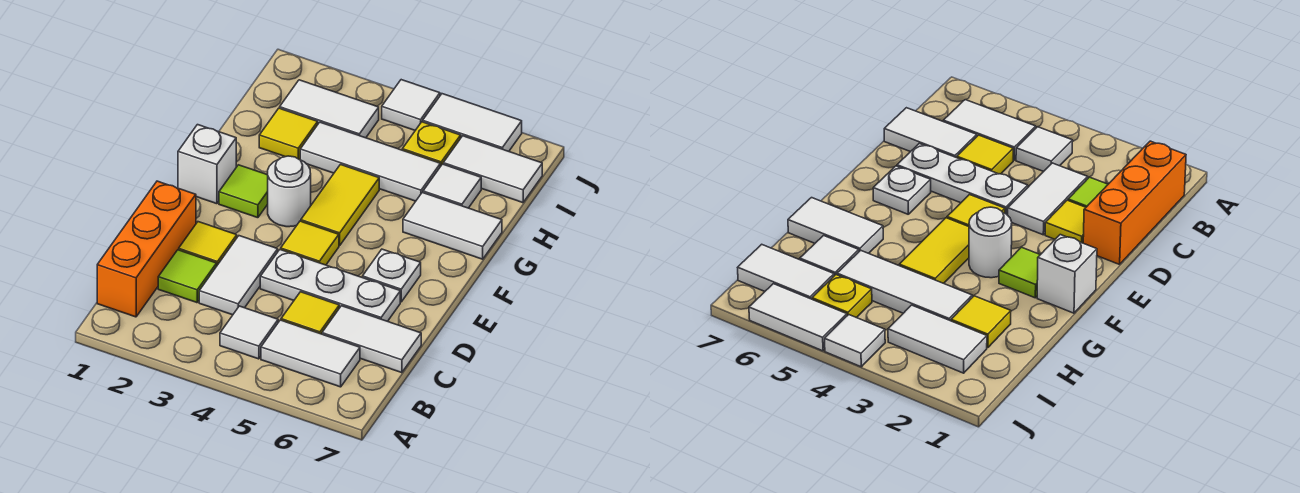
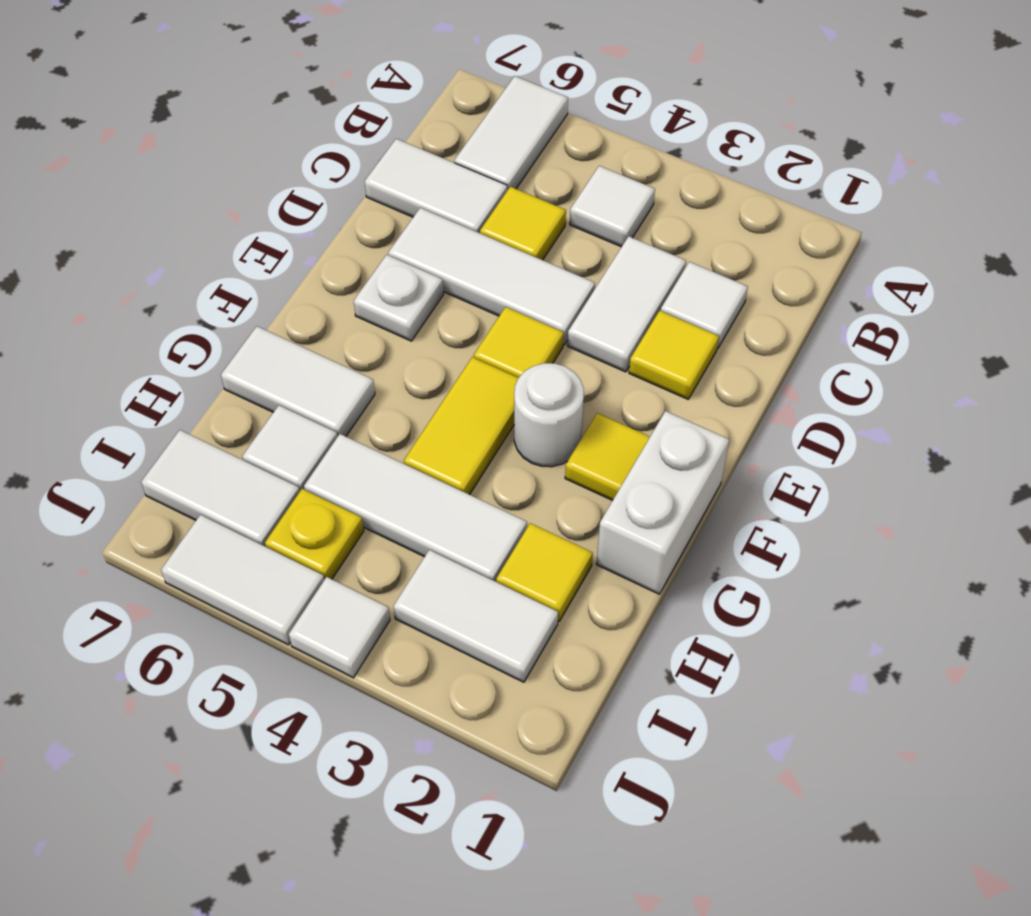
orange brick B1:D1 level 1 -> none
white tile B5:B6 level 1 -> white tile A6:B6 level 1
lime tile C2 level 1 -> white tile C2 level 1
white plate D4:D6 level 1 -> white tile D4:D6 level 1
white brick F1 level 1 -> white brick F1:G1 level 1
lime tile F2 level 1 -> yellow tile F2 level 1

